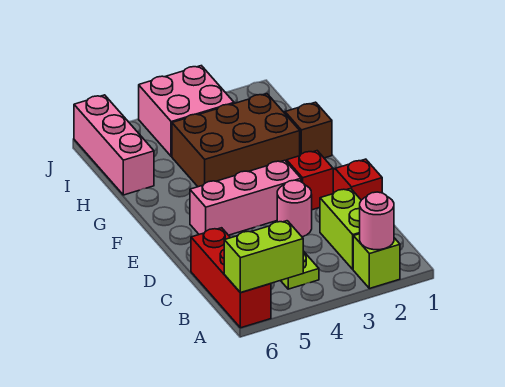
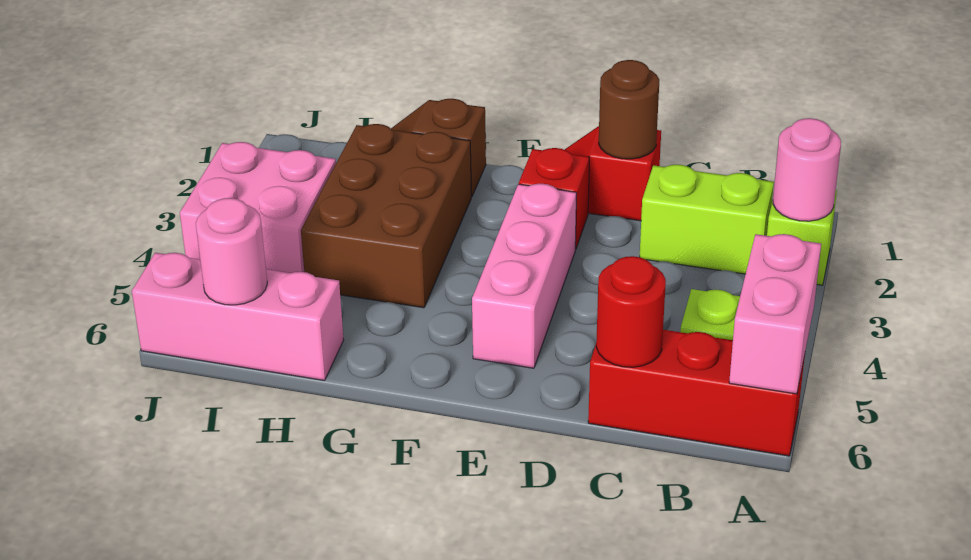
lime brick A5:A6 level 2 -> pink brick A5:A6 level 2
none -> red round brick C6 level 2
none -> brown round brick D1 level 2
pink round brick D3 level 1 -> pink round brick I6 level 2

